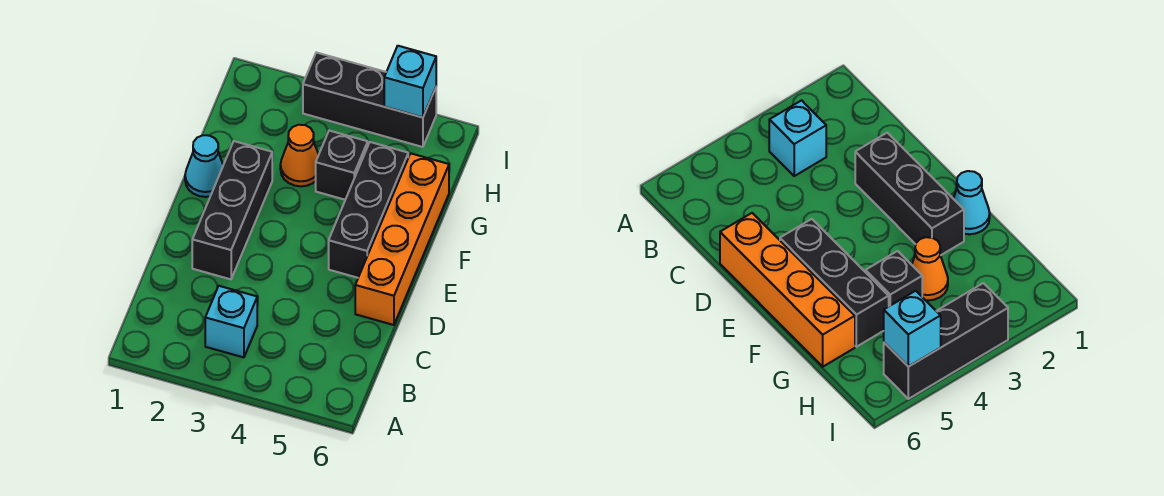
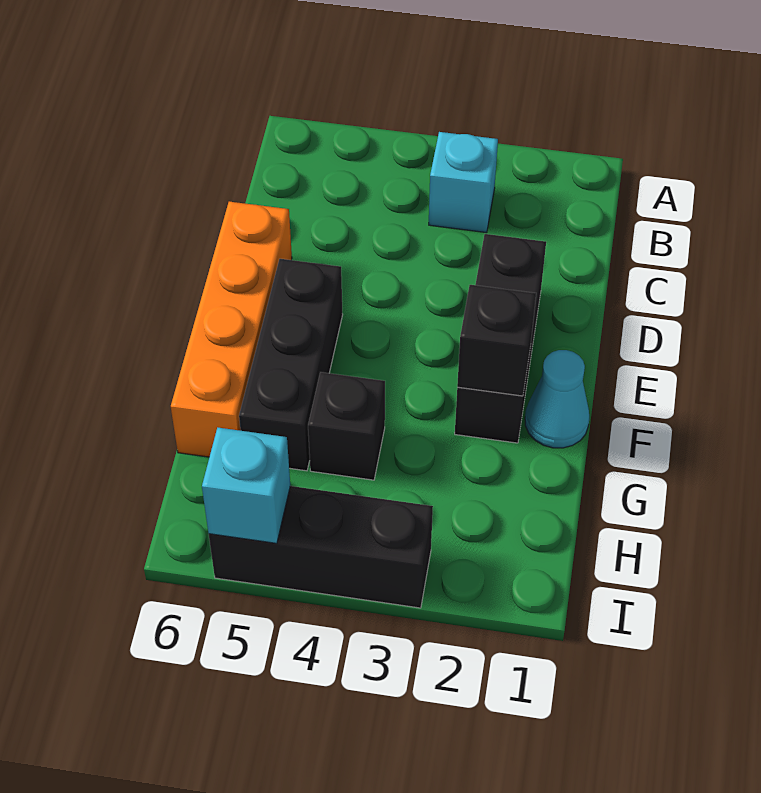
none -> black brick F2 level 2
orange cone G3 level 1 -> none

